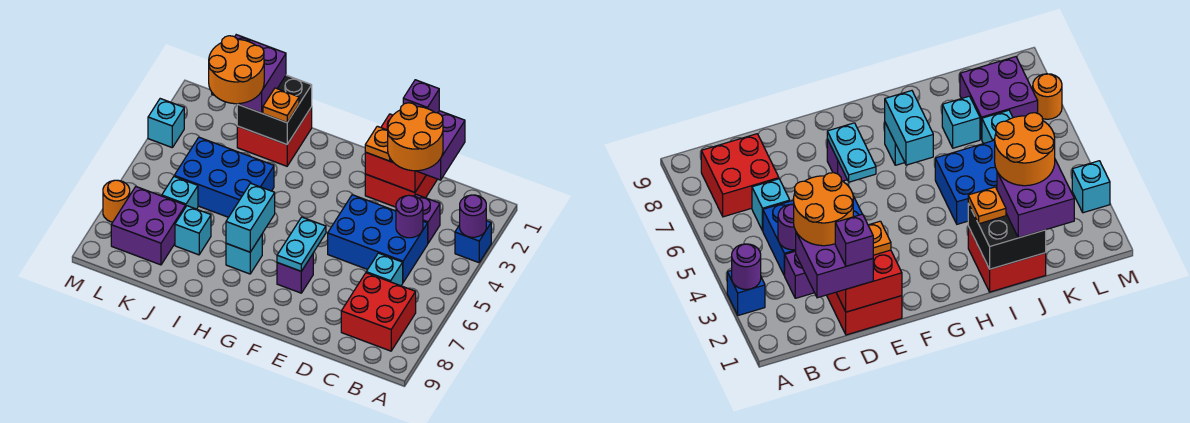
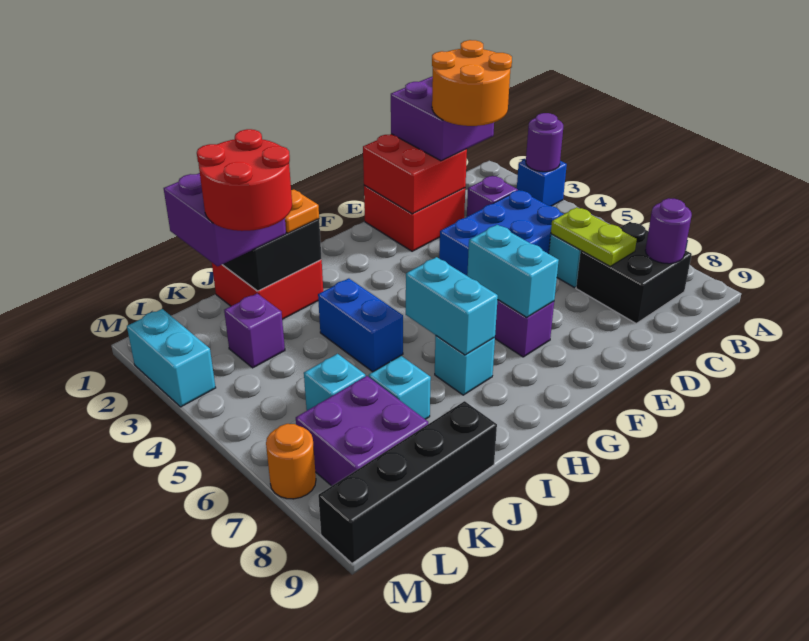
red brick B7:C8 level 1 -> black brick B7:C8 level 1
purple round brick C4 level 2 -> purple round brick B8 level 2
none -> lime plate C6:C7 level 2
purple brick D1 level 4 -> purple brick K3 level 1
orange plate E2 level 3 -> none
cyan plate F6:F7 level 2 -> cyan brick F6:F7 level 2
blue brick I4:K5 level 1 -> blue brick I4:I5 level 1
orange round brick J2:K3 level 4 -> red round brick J2:K3 level 4
none -> black brick J9:M9 level 1
cyan brick M3 level 1 -> cyan brick M2:M3 level 1

